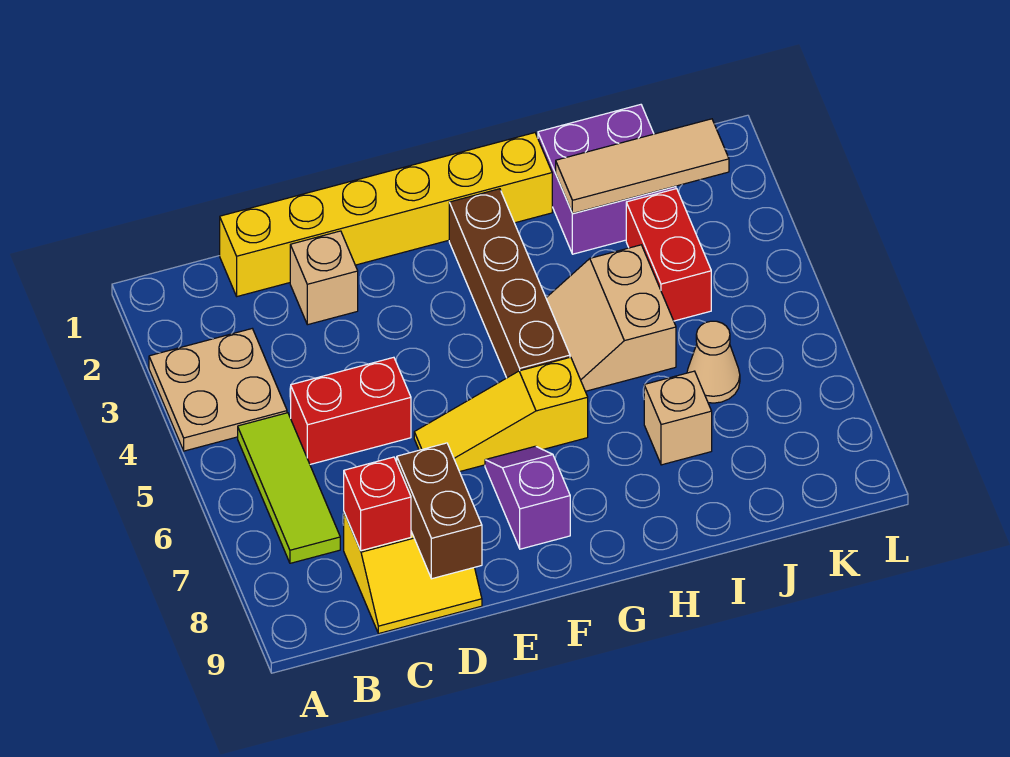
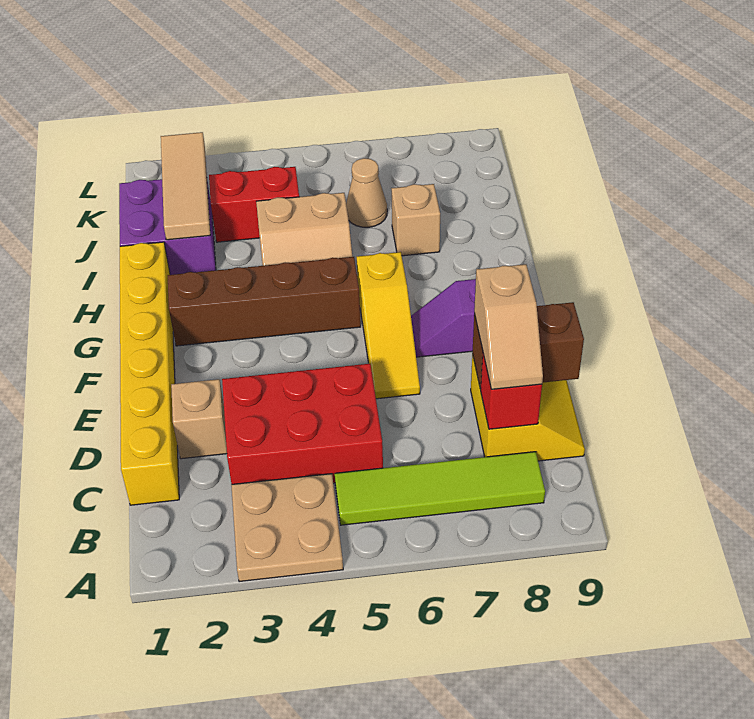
lime tile B5:B7 level 1 -> lime tile B5:B8 level 1
red brick C5:D5 level 1 -> red brick C3:D5 level 1
none -> tan slope C8:D8 level 3 top D

